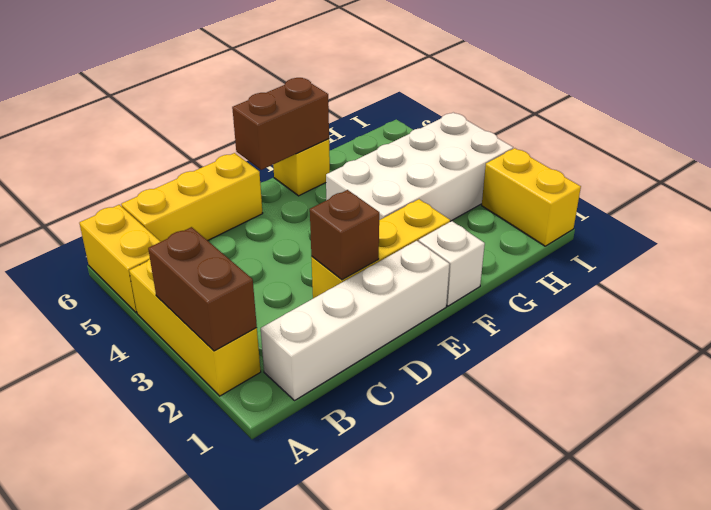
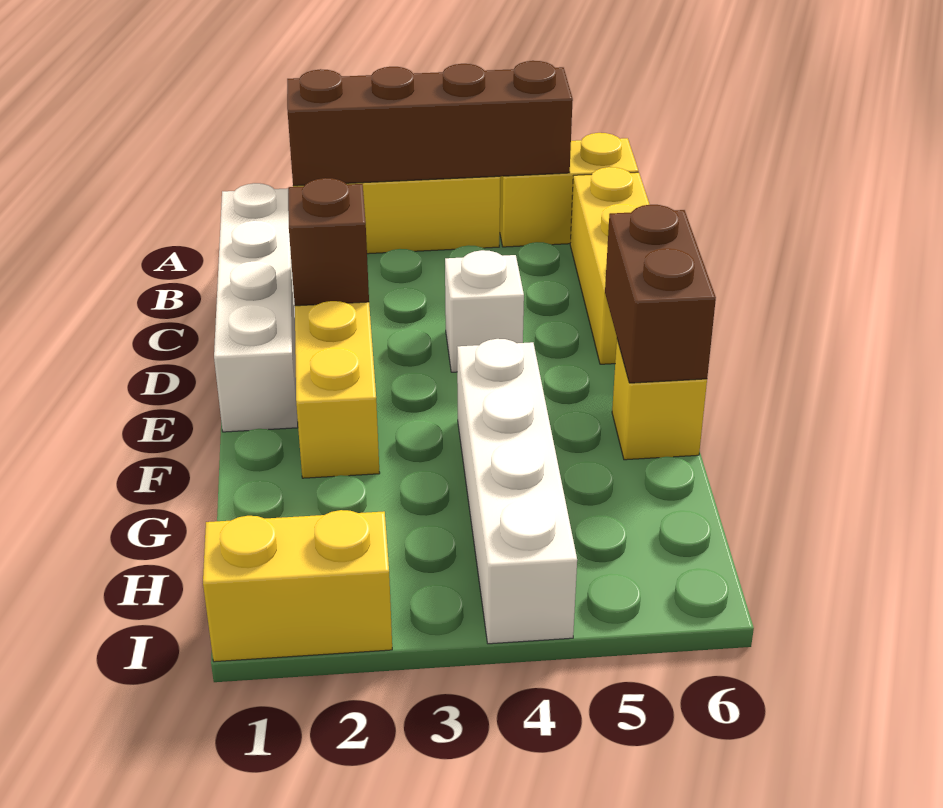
brown brick A2:A3 level 2 -> brown brick A2:A5 level 2
white brick F1 level 1 -> white brick D4 level 1
white brick F3:I4 level 1 -> white brick F4:I4 level 1

